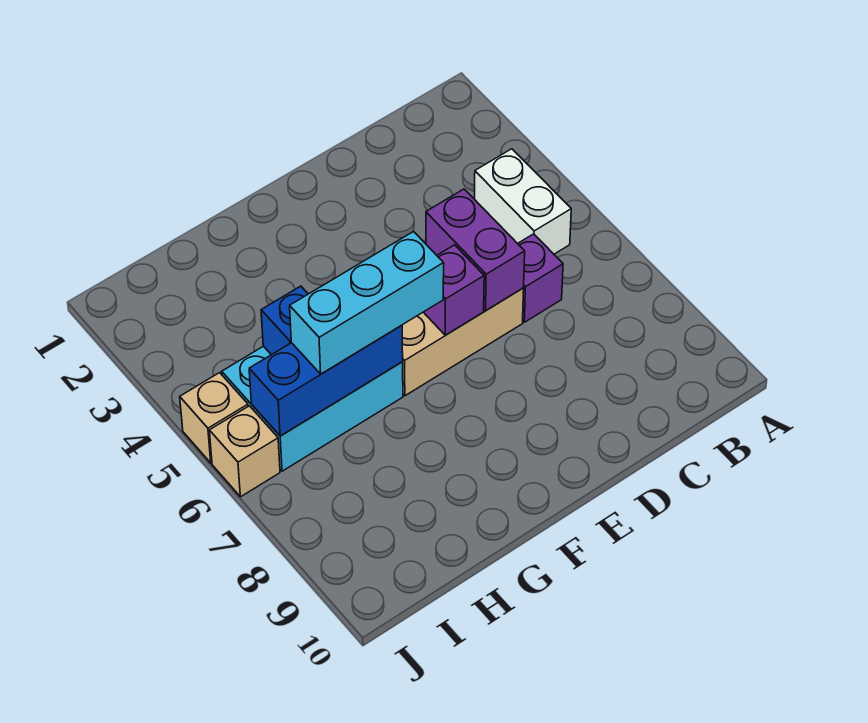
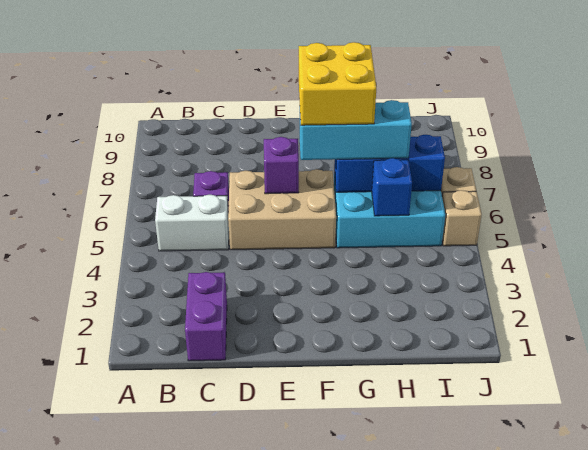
white brick B4:B5 level 1 -> white brick B5:C5 level 1
purple brick D5:D6 level 2 -> purple brick C1:C2 level 1
none -> yellow brick F6:G7 level 4

